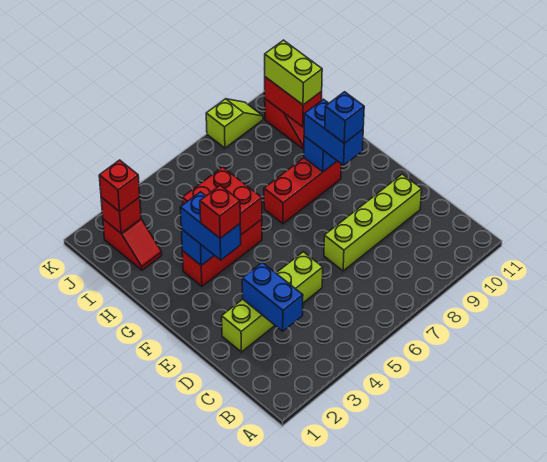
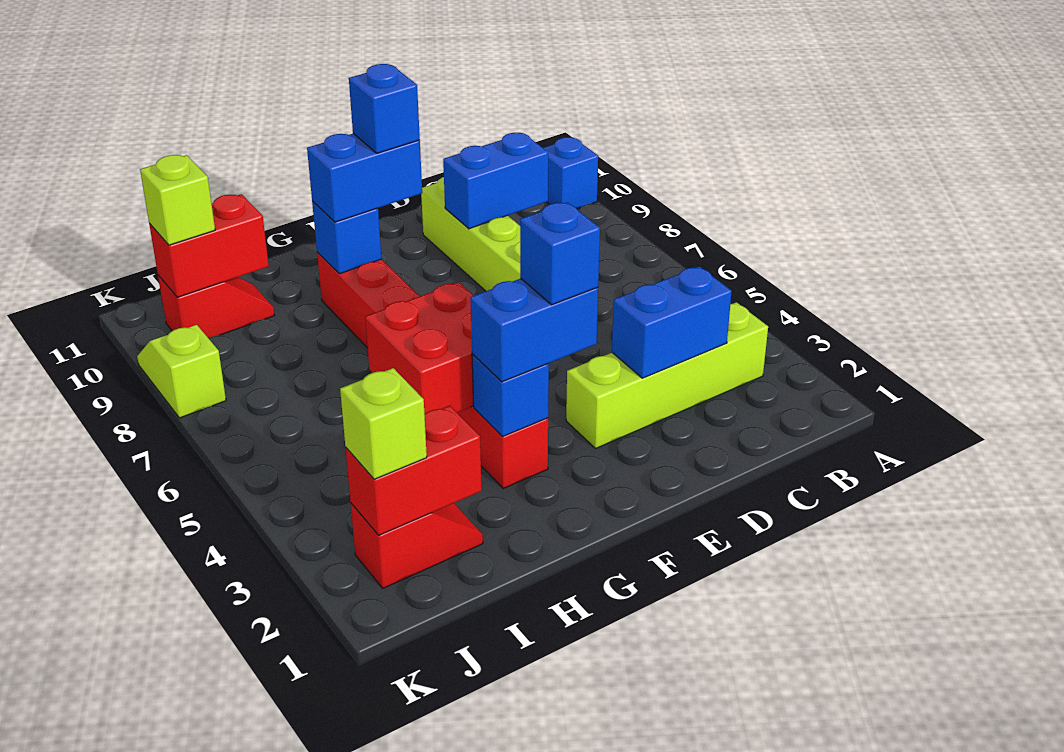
none -> blue brick A10 level 1
none -> blue brick C9:D9 level 2
lime brick D2:D5 level 1 -> lime brick B3:E3 level 1
red brick F3 level 4 -> blue brick F3 level 4
lime brick I10:J10 level 3 -> lime brick J10 level 3
red brick J2 level 2 -> red brick I2:J2 level 2
red brick J2 level 3 -> lime brick J2 level 3

